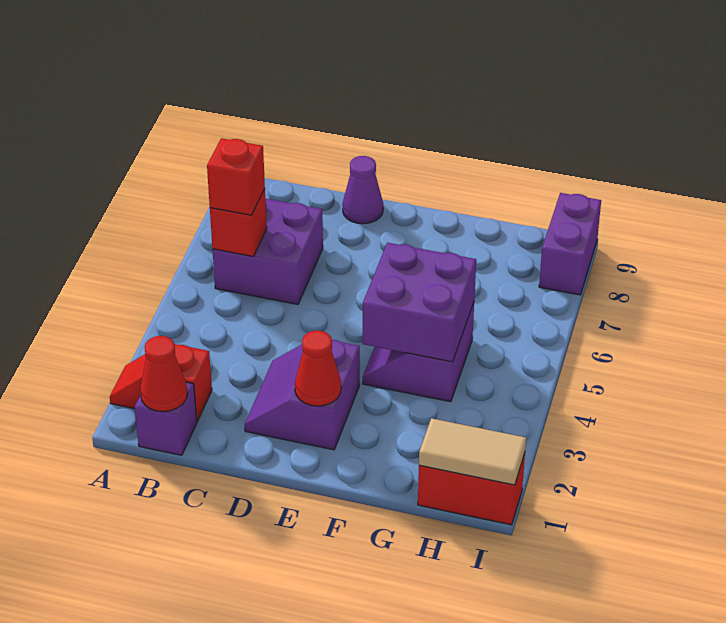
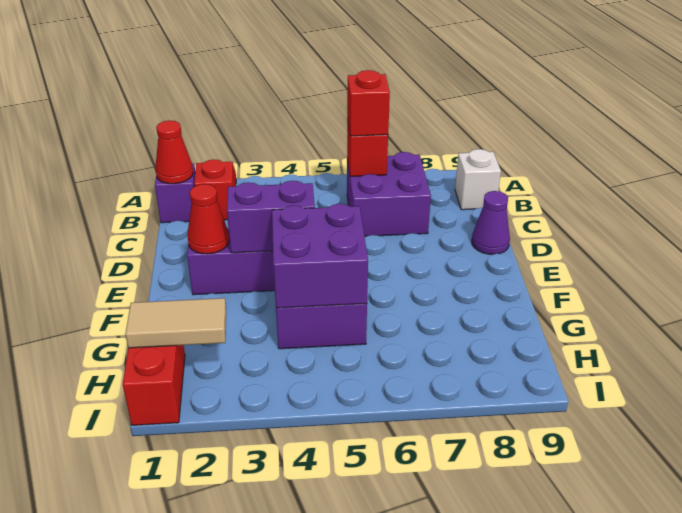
none -> white brick B9 level 1
tan tile H1:I1 level 2 -> tan tile H1:H2 level 2
purple brick I8:I9 level 1 -> purple brick E3:E4 level 2

